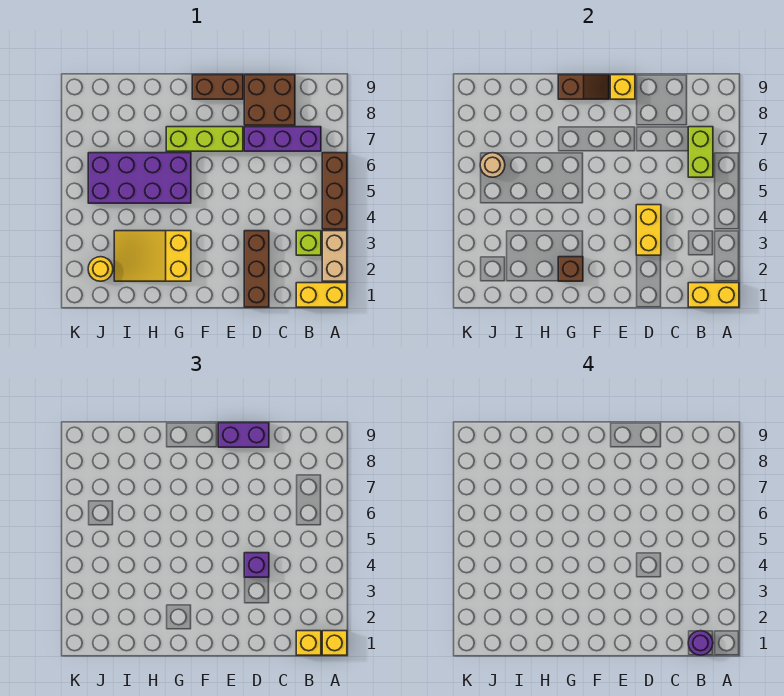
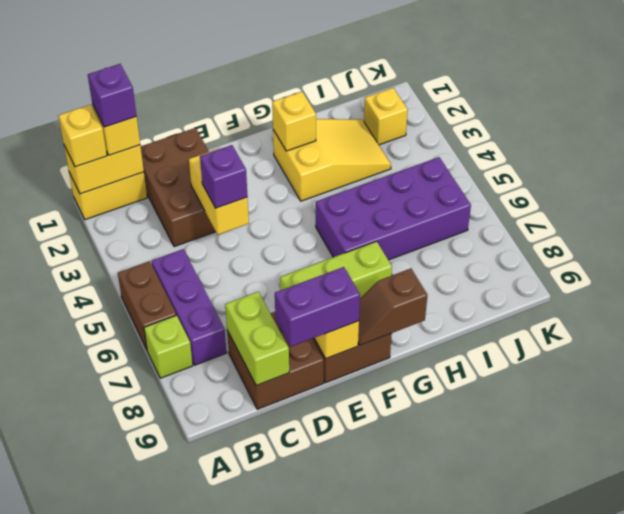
tan brick A2:A3 level 1 -> none
brown brick A4:A6 level 1 -> brown brick A5:A6 level 1
purple round brick B1 level 4 -> purple brick B1 level 4
lime brick B3 level 1 -> lime brick A7 level 1
lime brick B6:B7 level 2 -> lime brick C8:C9 level 2
purple brick B7:D7 level 1 -> purple brick B5:B7 level 1
brown brick D1:D3 level 1 -> brown brick C1:D3 level 1
brown brick G2 level 2 -> yellow brick G2 level 2
yellow round brick J2 level 1 -> yellow brick J2 level 1
tan round brick J6 level 2 -> none

